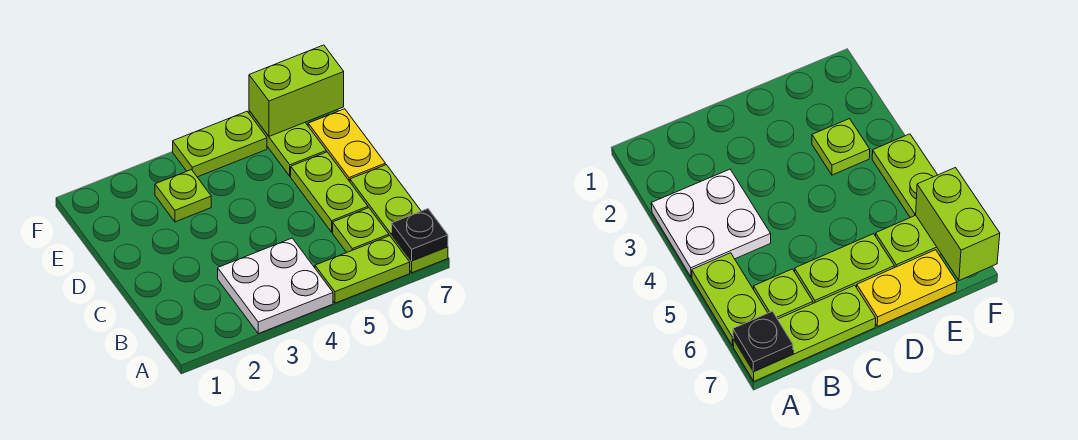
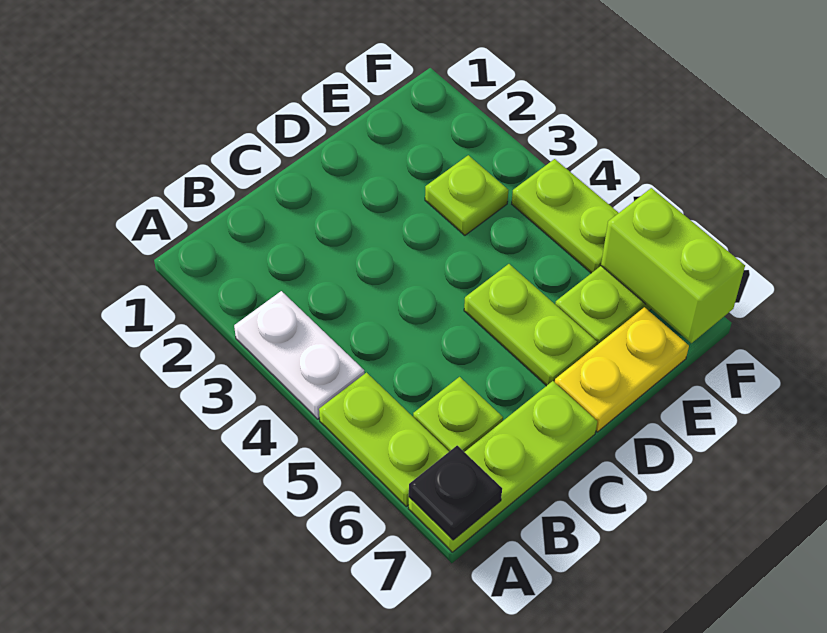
white plate A3:B4 level 1 -> white plate A3:A4 level 1
lime plate C6:D6 level 1 -> lime plate D5:D6 level 1

